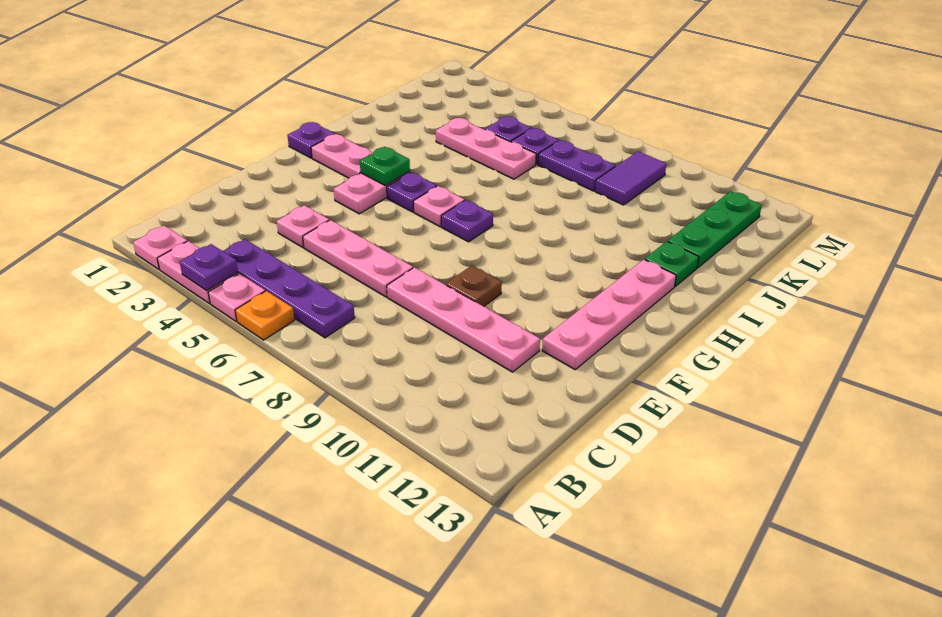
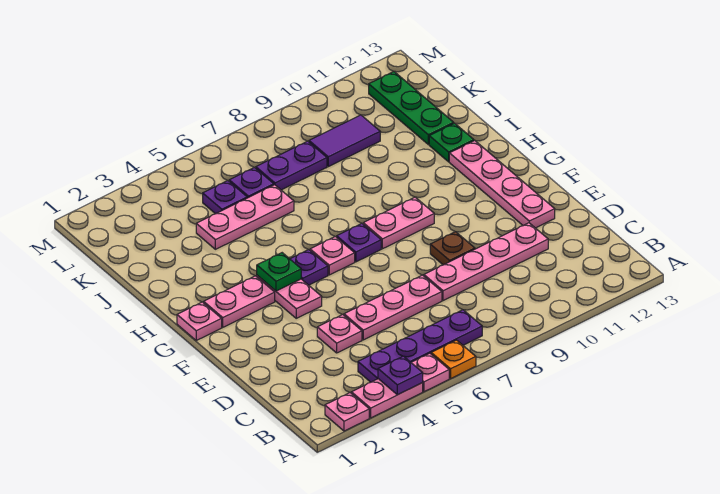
purple plate G1 level 1 -> pink plate G1 level 1
none -> pink plate G8:G9 level 1
purple tile K9:L9 level 1 -> purple tile K9:K10 level 1

